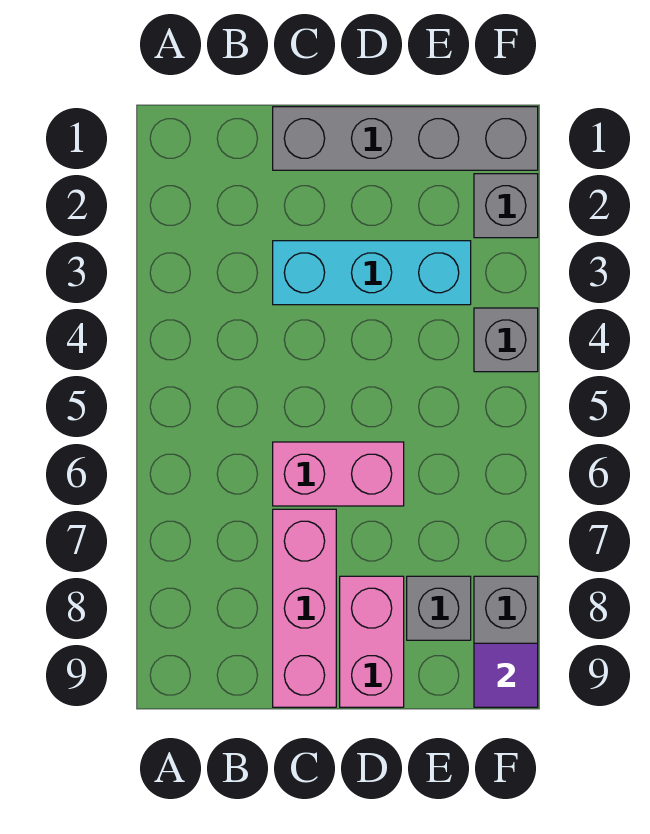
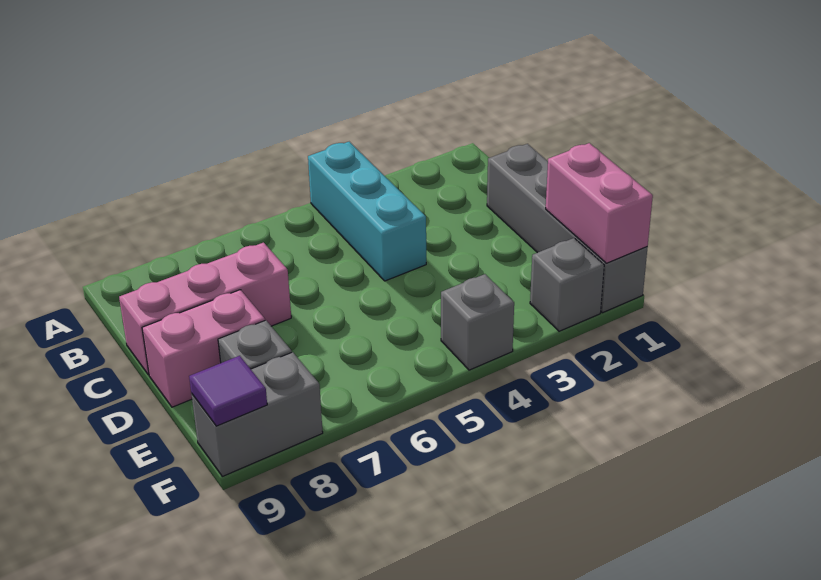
cyan brick C3:E3 level 1 -> cyan brick A4:C4 level 1
pink brick C6:D6 level 1 -> pink brick E1:F1 level 2

